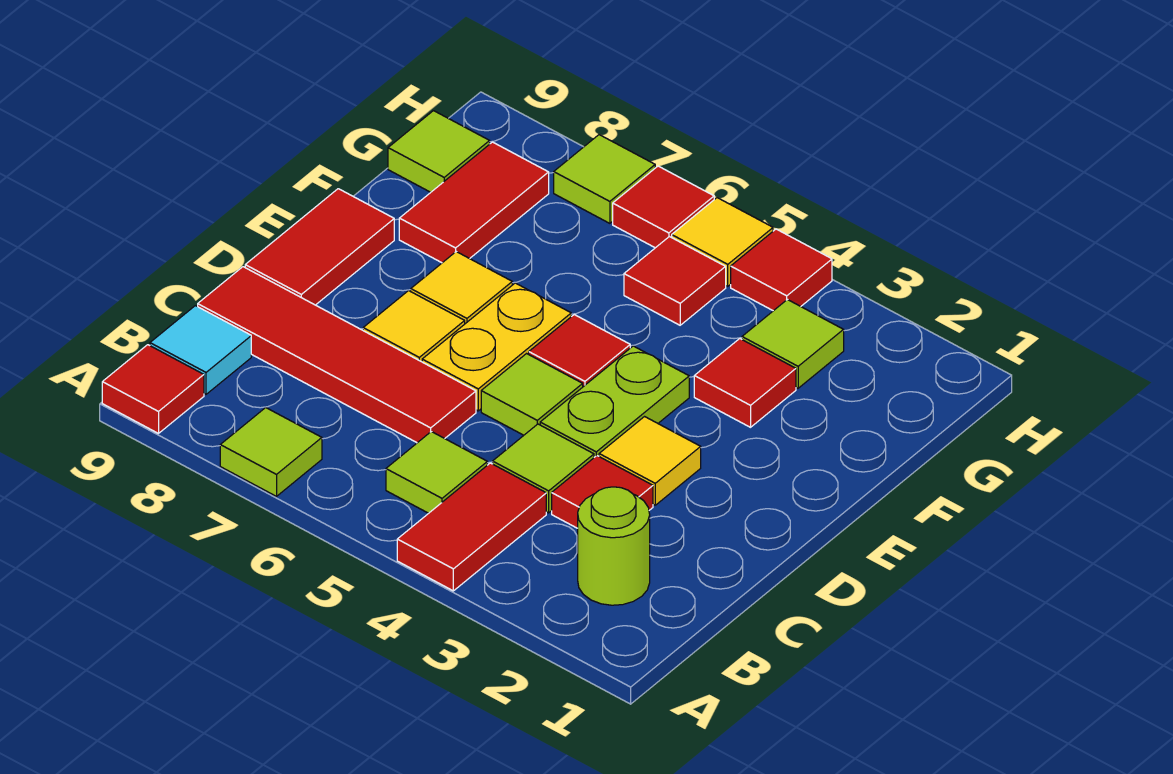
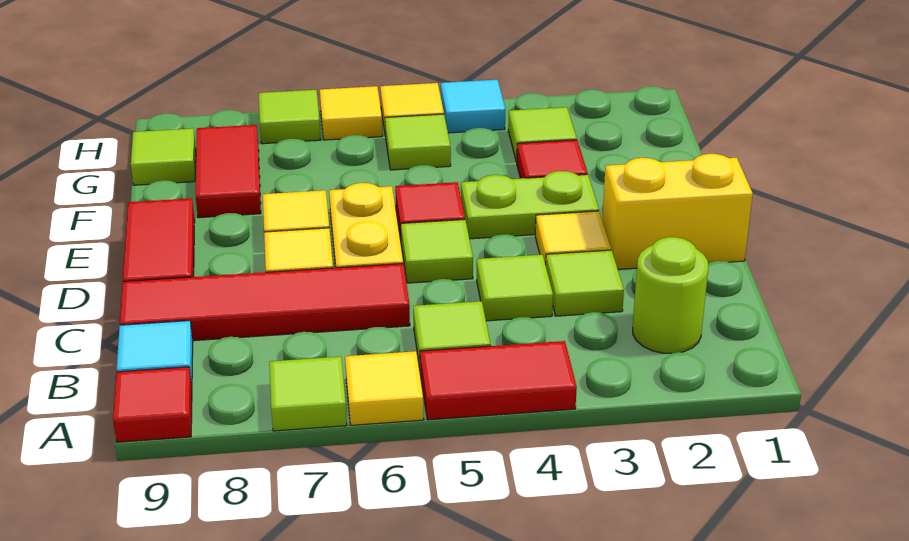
red tile A4:B4 level 1 -> red tile A4:A5 level 1
none -> yellow tile A6 level 1
red tile C3 level 1 -> lime tile C3 level 1
none -> yellow brick D1:D2 level 1
lime plate D4:E4 level 1 -> lime plate E3:E4 level 1
red tile G5 level 1 -> lime tile G5 level 1
red tile H4 level 1 -> cyan tile H4 level 1
red tile H6 level 1 -> yellow tile H6 level 1

